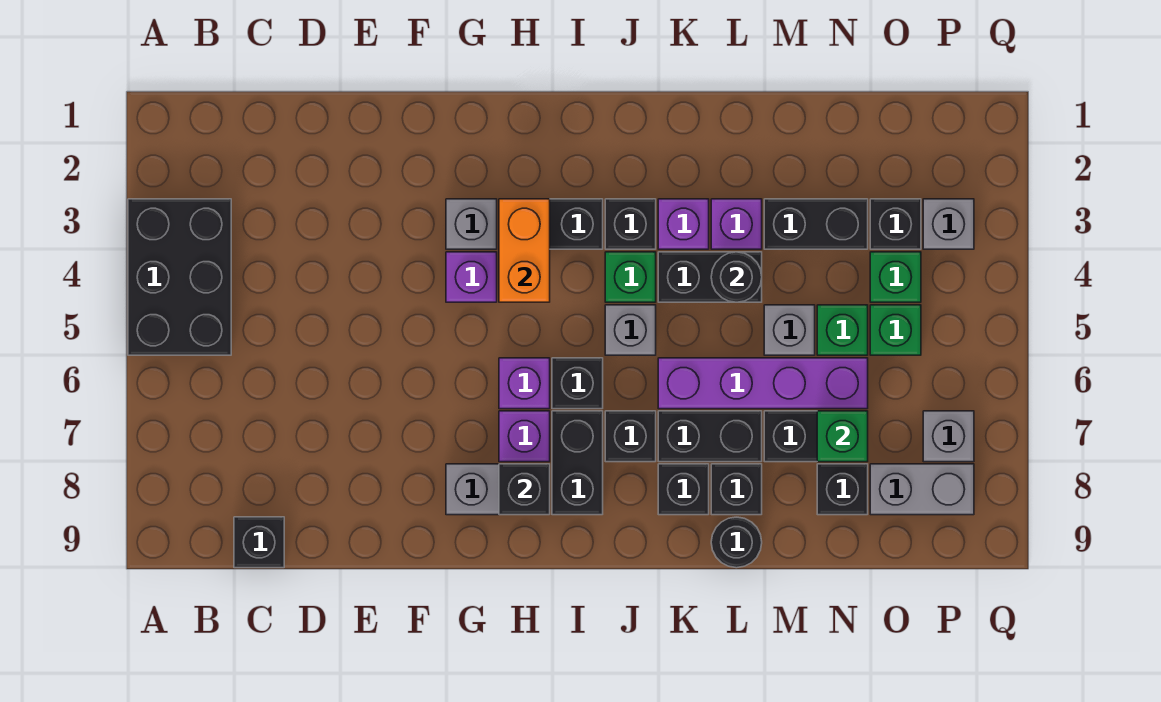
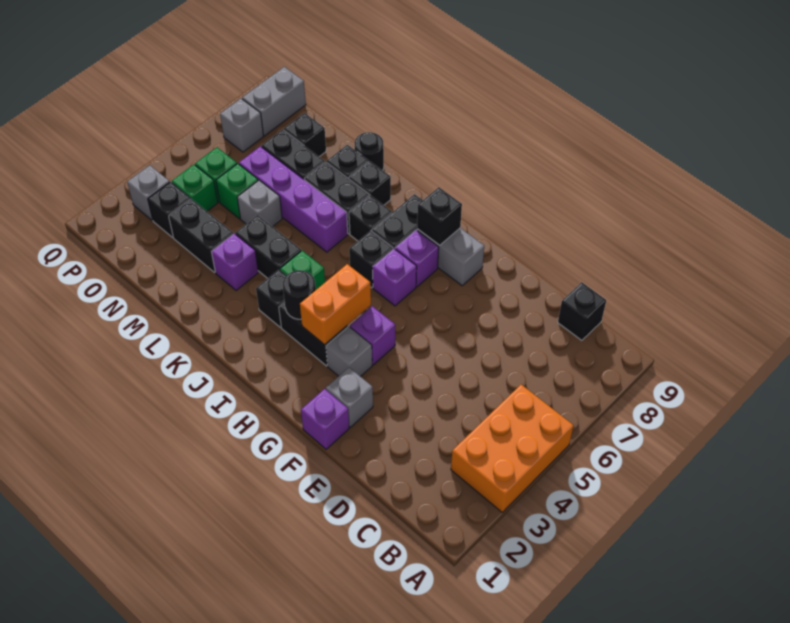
black brick A3:B5 level 1 -> orange brick A3:B5 level 1
grey brick J5 level 1 -> grey brick F2 level 1
purple brick K3 level 1 -> purple brick F1 level 1
black round brick L4 level 2 -> black round brick I3 level 2
green brick N7 level 2 -> none
grey brick O8:P8 level 1 -> grey brick P8:P9 level 1

